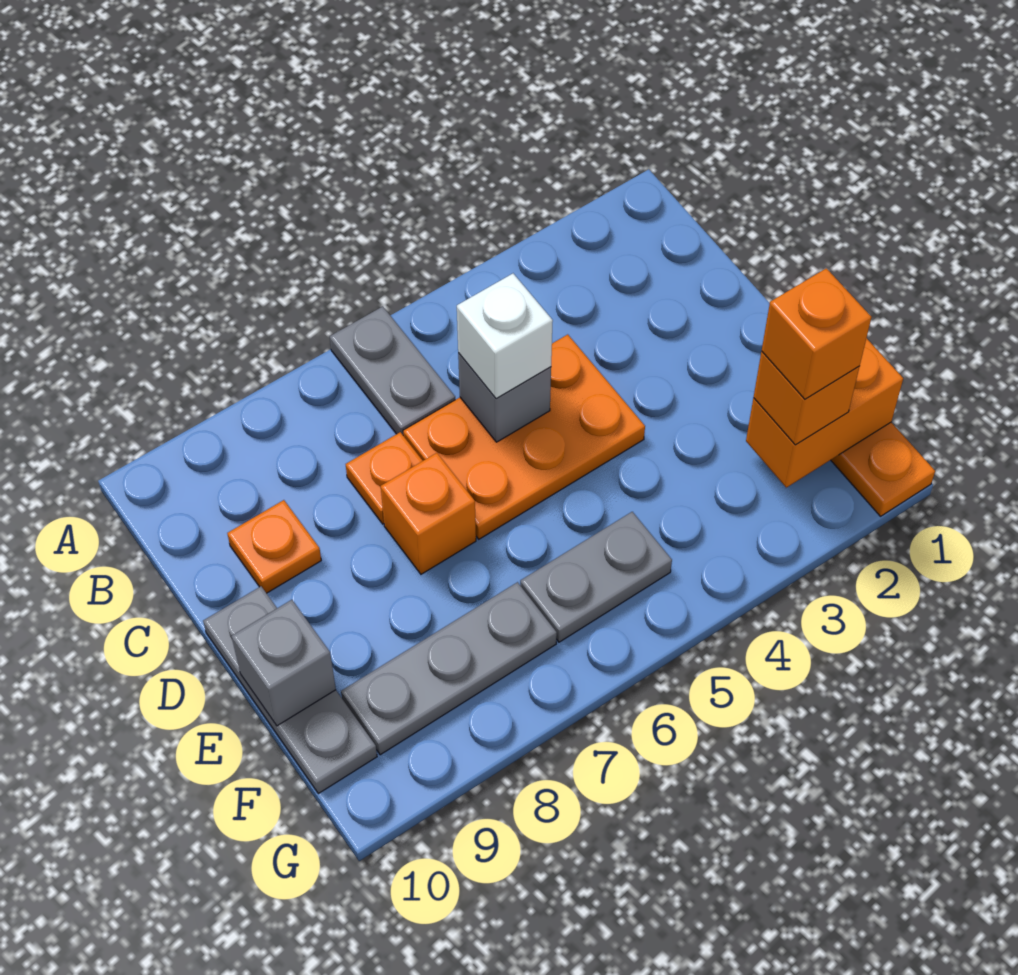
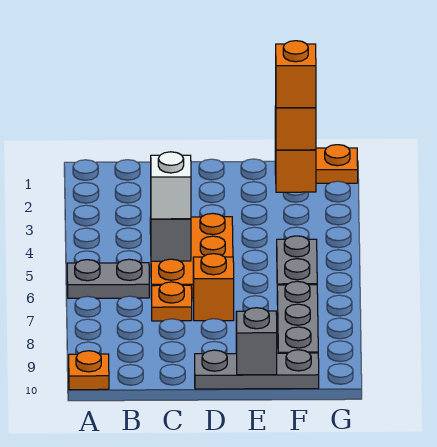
orange plate C9 level 1 -> orange plate A10 level 1

